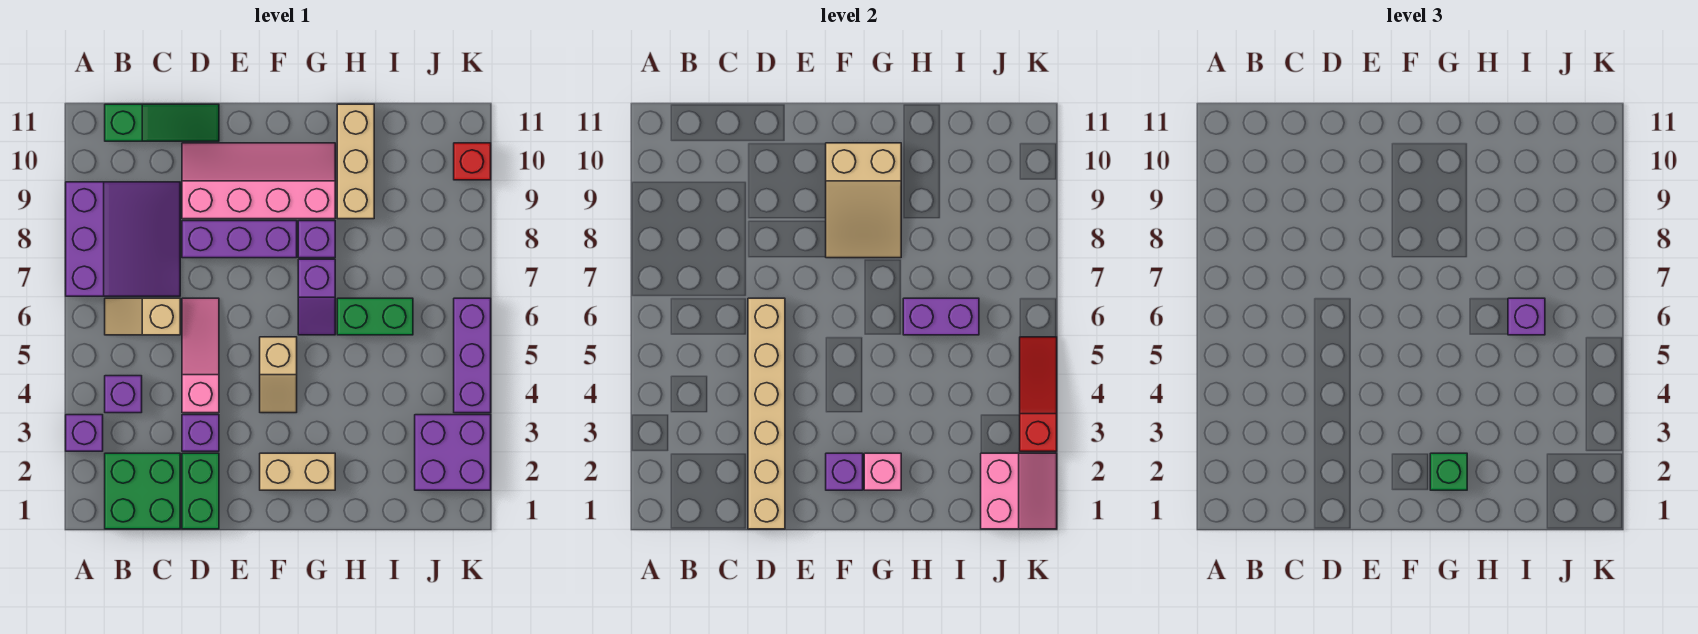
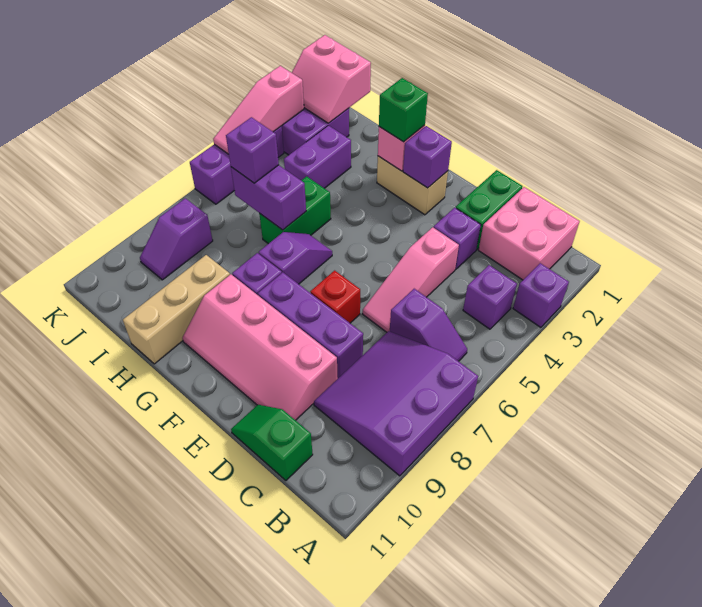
green brick B1:C2 level 1 -> pink brick B1:C2 level 1
tan slope B6:C6 level 1 top C -> purple slope B6:C6 level 1 top C
green slope B11:D11 level 1 top B -> green slope C11:D11 level 1 top C
tan brick D1:D6 level 2 -> none
tan slope F4:F5 level 1 top 5 -> none
tan slope F8:G10 level 2 top 10 -> none
green brick H6:I6 level 1 -> green brick H5:H6 level 1
none -> purple brick I3:I4 level 1
pink slope J1:K2 level 2 top J -> pink slope J1:K2 level 2 top 1
none -> purple slope J8:J9 level 1 top 8
red slope K3:K5 level 2 top 3 -> pink slope K3:K5 level 2 top 3
red brick K10 level 1 -> red brick E7 level 1

